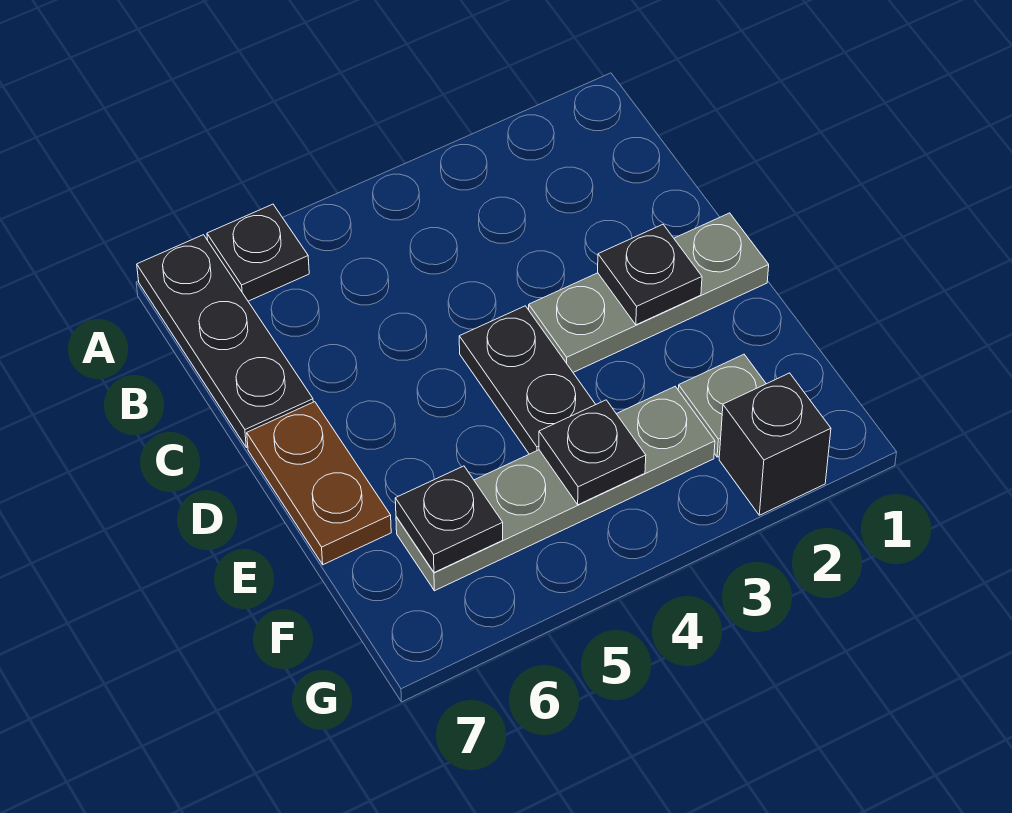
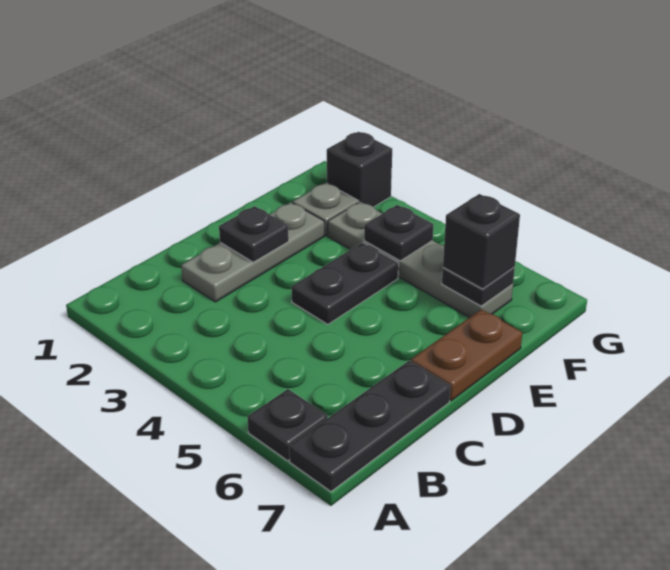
grey plate D1:D3 level 1 -> grey plate C2:E2 level 1
none -> black brick F6 level 3

